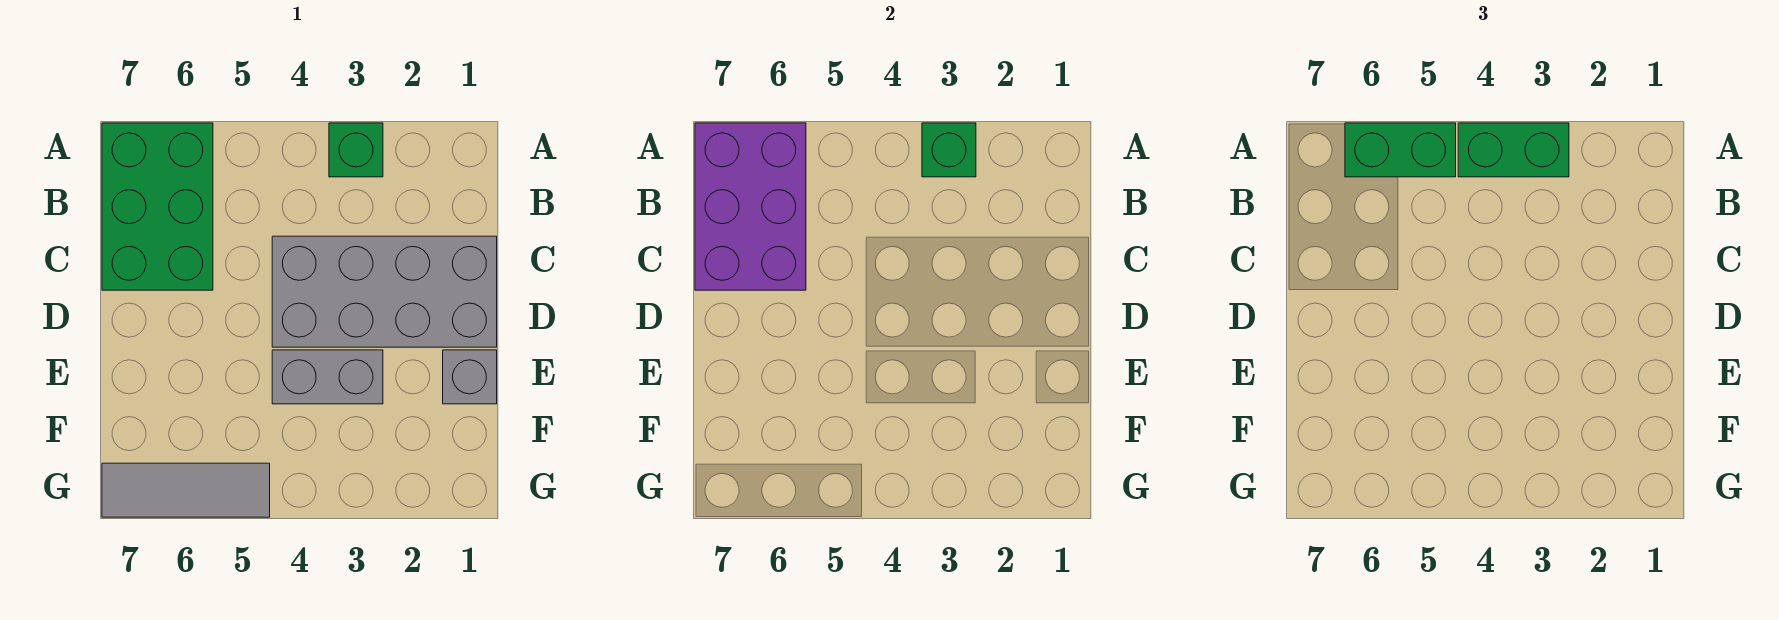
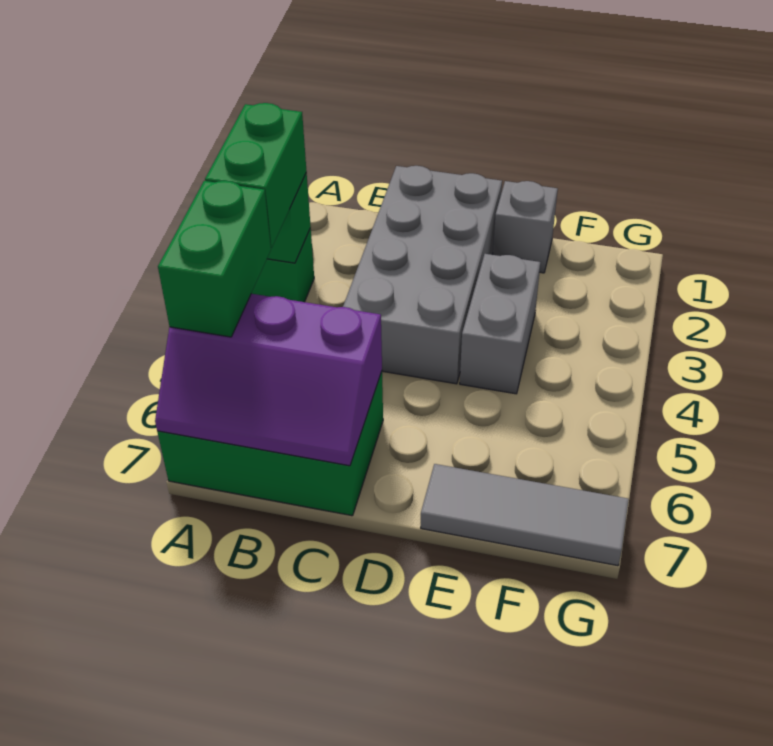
purple brick A6:C7 level 2 -> purple slope A6:C7 level 2 top 6
grey tile G5:G7 level 1 -> grey tile E7:G7 level 1

